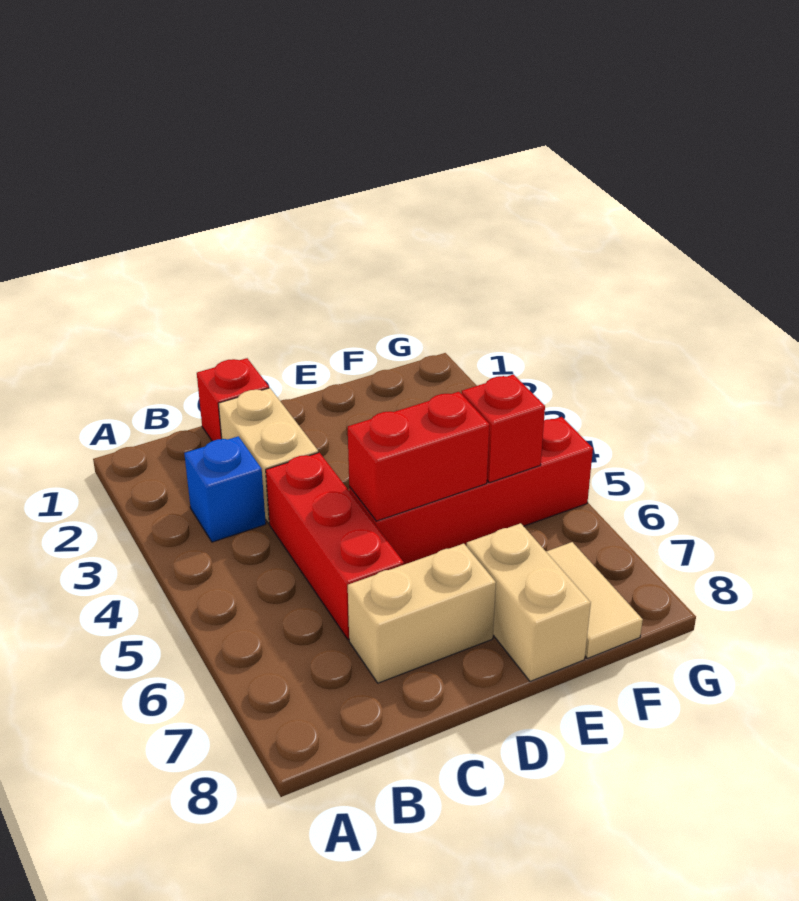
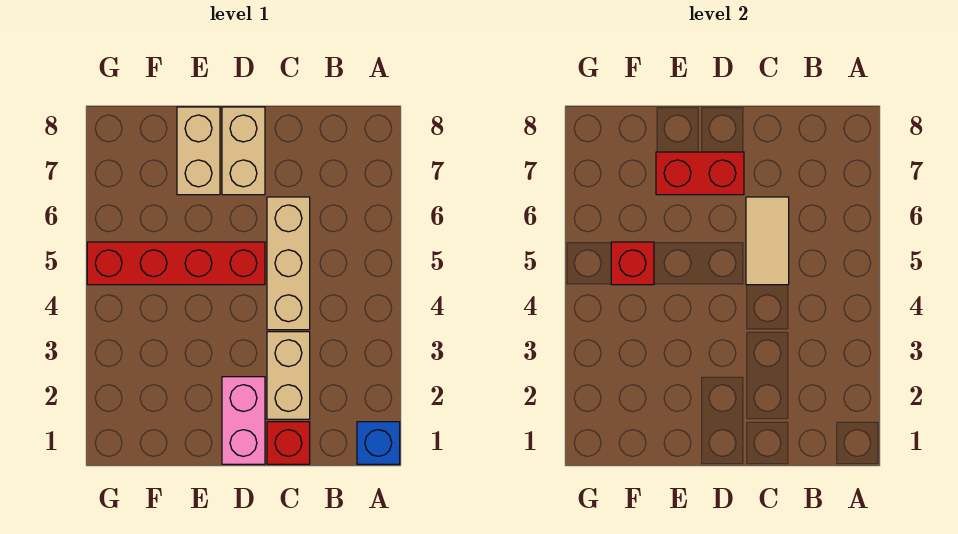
blue brick B3 level 1 -> blue brick A1 level 1
red brick C4:C6 level 1 -> tan brick C4:C6 level 1
tan brick C7:D7 level 1 -> tan brick D7:D8 level 1
none -> pink brick D1:D2 level 1
red brick D5:E5 level 2 -> red brick D7:E7 level 2
tan tile F7:F8 level 1 -> tan tile C5:C6 level 2

